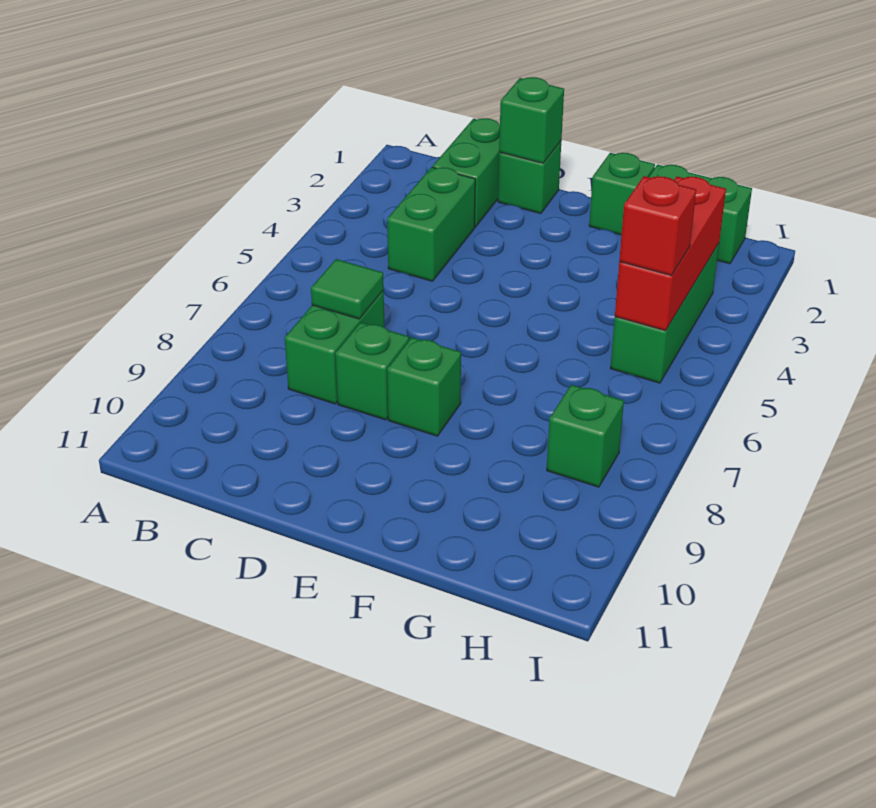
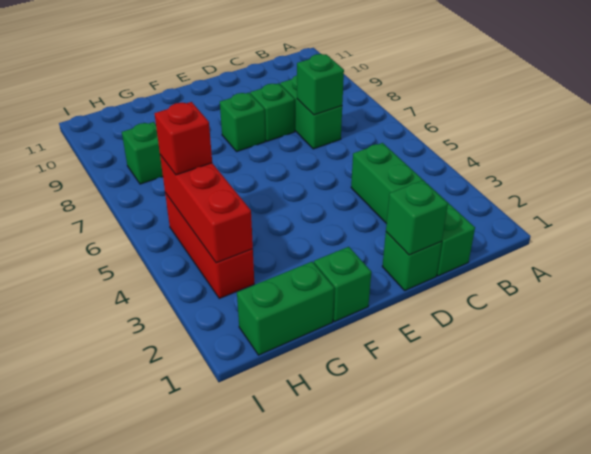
green tile C7 level 2 -> green brick C7 level 2
green brick H3:H5 level 1 -> red brick H3:H5 level 1

